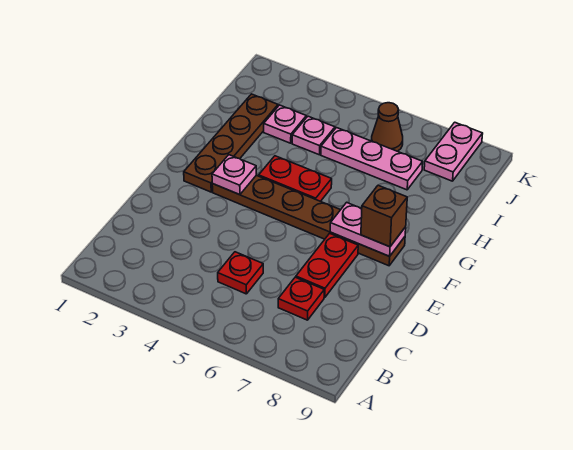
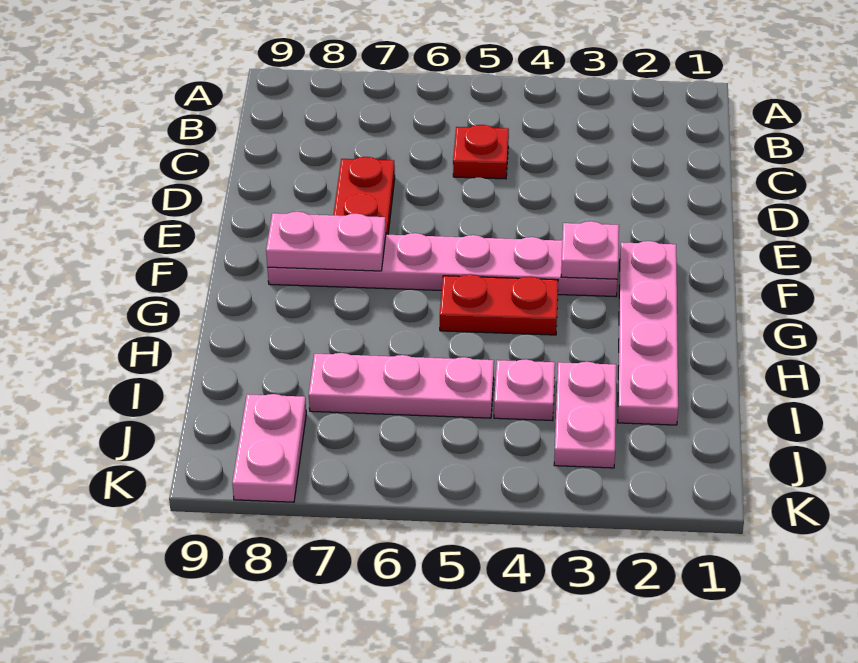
red plate C7 level 1 -> none
brown plate F2:I2 level 1 -> pink plate F2:I2 level 1
brown plate F3:F8 level 1 -> pink plate F3:F8 level 1
brown brick F8 level 3 -> none
pink plate I3 level 1 -> pink plate I3:J3 level 1
brown cone J6 level 1 -> none

